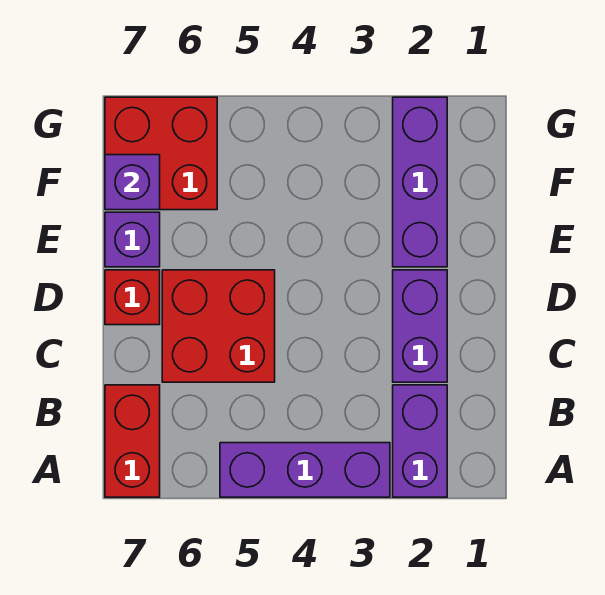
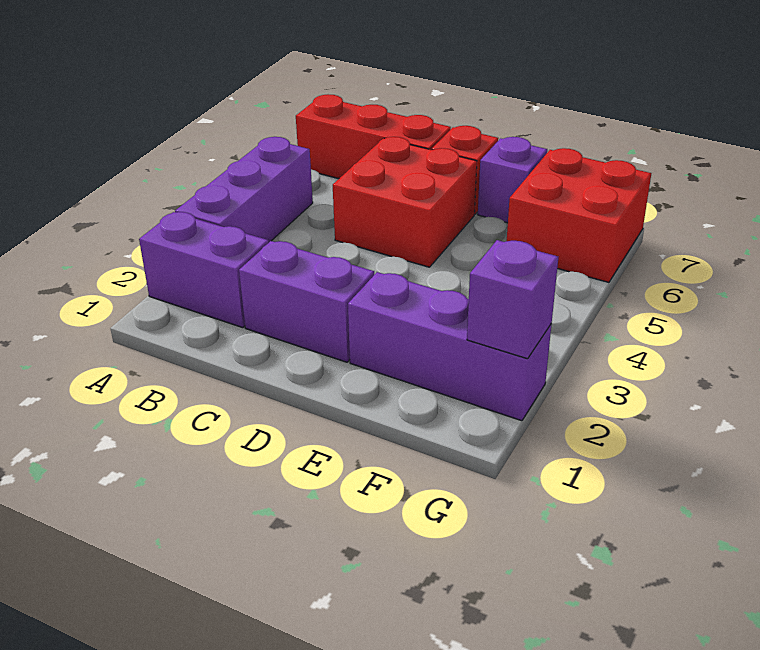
red brick A7:B7 level 1 -> red brick A7:C7 level 1
purple brick F7 level 2 -> purple brick G2 level 2

